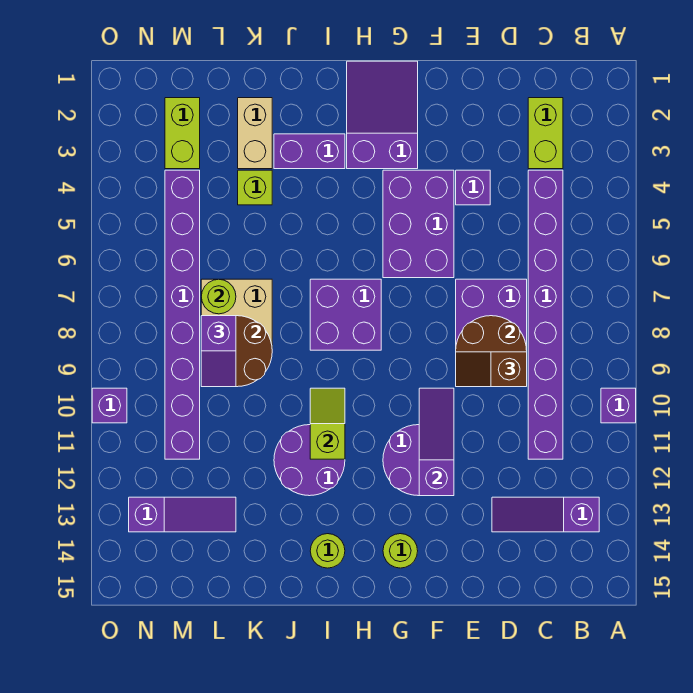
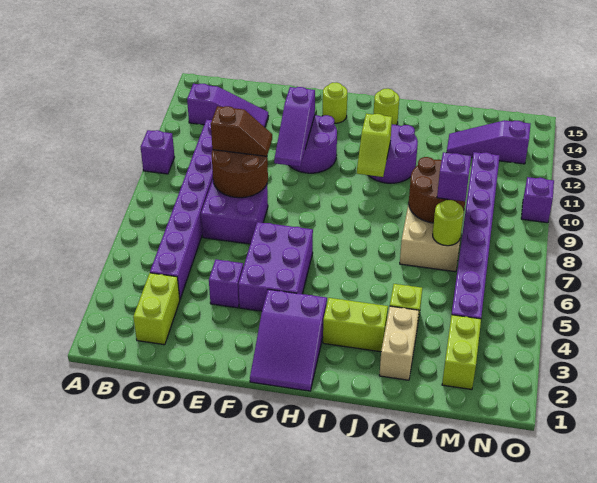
purple brick H7:I8 level 1 -> none
purple brick I3:J3 level 1 -> lime brick I3:J3 level 1

